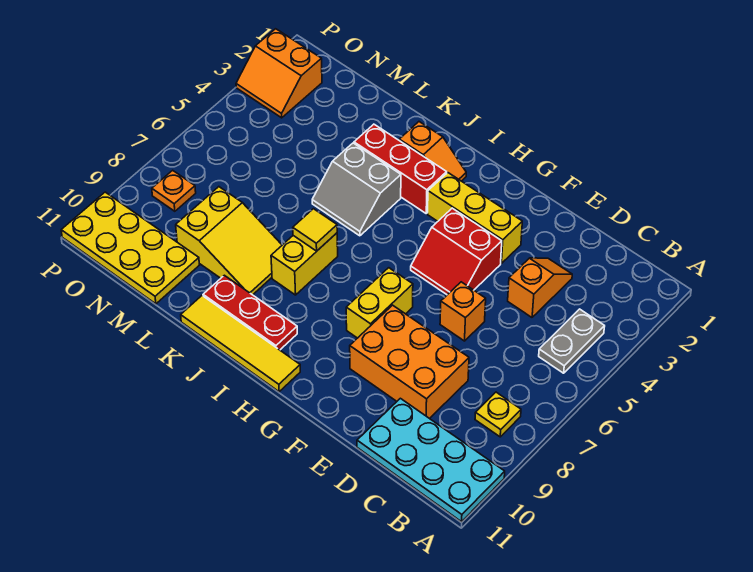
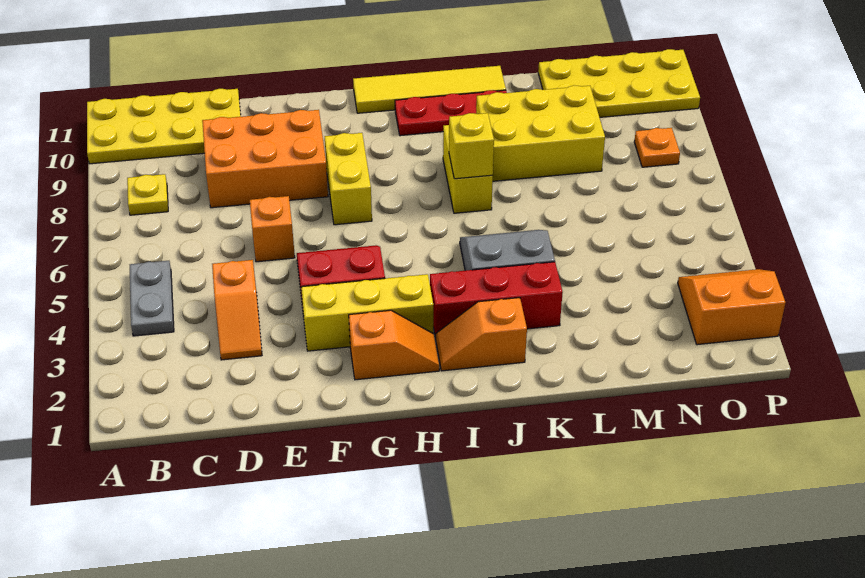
cyan plate A10:D11 level 1 -> yellow plate A10:D11 level 1
none -> orange slope G2:H2 level 1 top G
yellow tile J7 level 2 -> yellow brick J7 level 2
yellow slope K8:M9 level 1 top M -> yellow brick K8:M9 level 1

